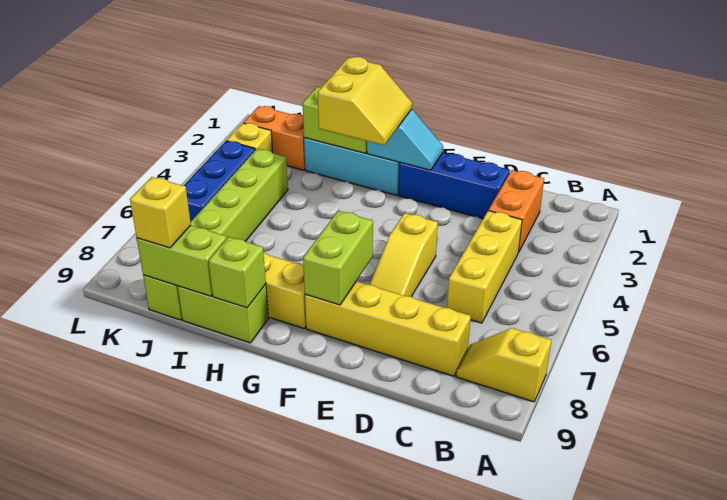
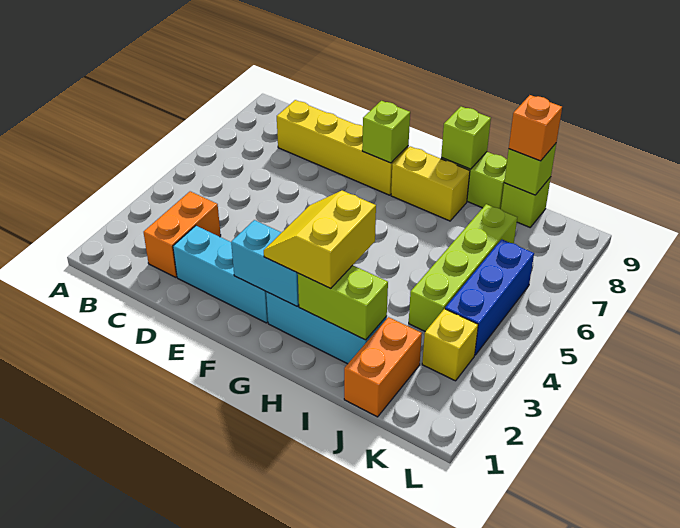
yellow slope A8:B8 level 1 top A -> none
yellow brick C4:C6 level 1 -> none
blue brick D2:F2 level 1 -> cyan brick D2:F2 level 1
yellow slope E5:E7 level 1 top 5 -> none
cyan slope F2:G2 level 2 top G -> cyan brick F2:G2 level 2
lime brick F7:F8 level 2 -> lime brick F8 level 2
lime brick I9:J9 level 2 -> lime brick J9 level 2
orange brick J2:K2 level 1 -> orange brick J1:J2 level 1
yellow brick J9 level 3 -> orange brick J9 level 3

